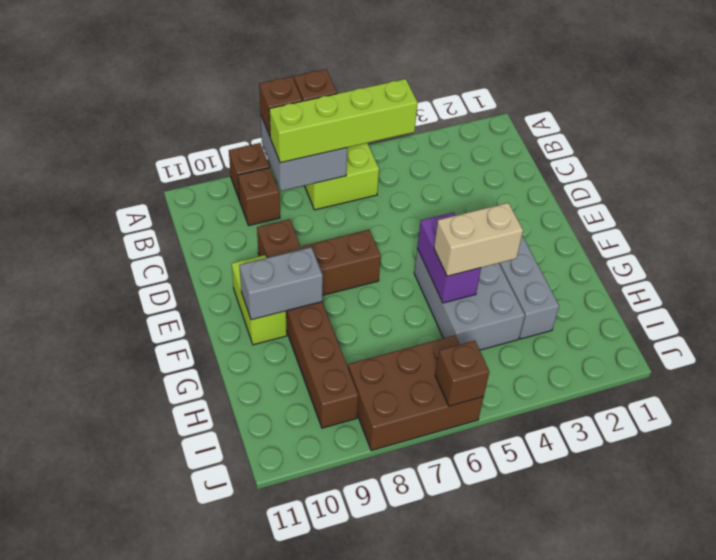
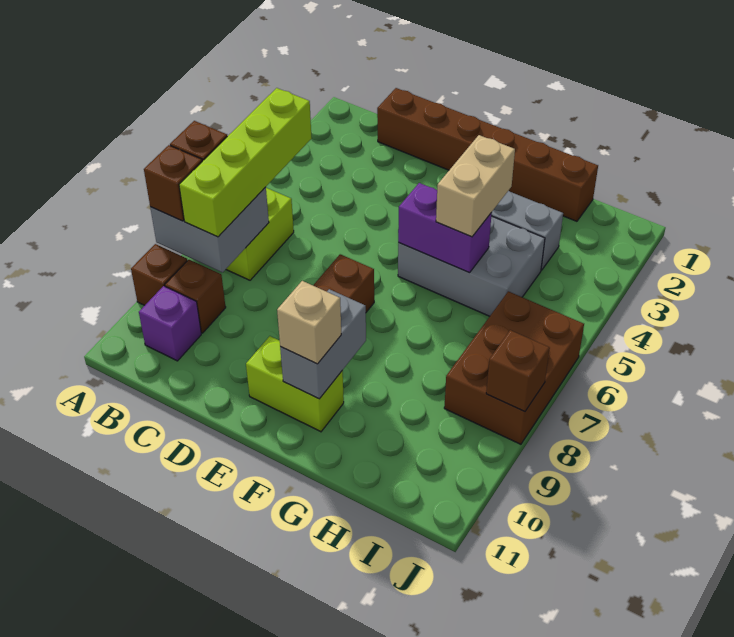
none -> purple brick B10 level 1
brown brick D9:I9 level 1 -> brown brick C1:H1 level 1
none -> tan brick F10 level 3
brown brick J6 level 2 -> brown brick J8 level 2

